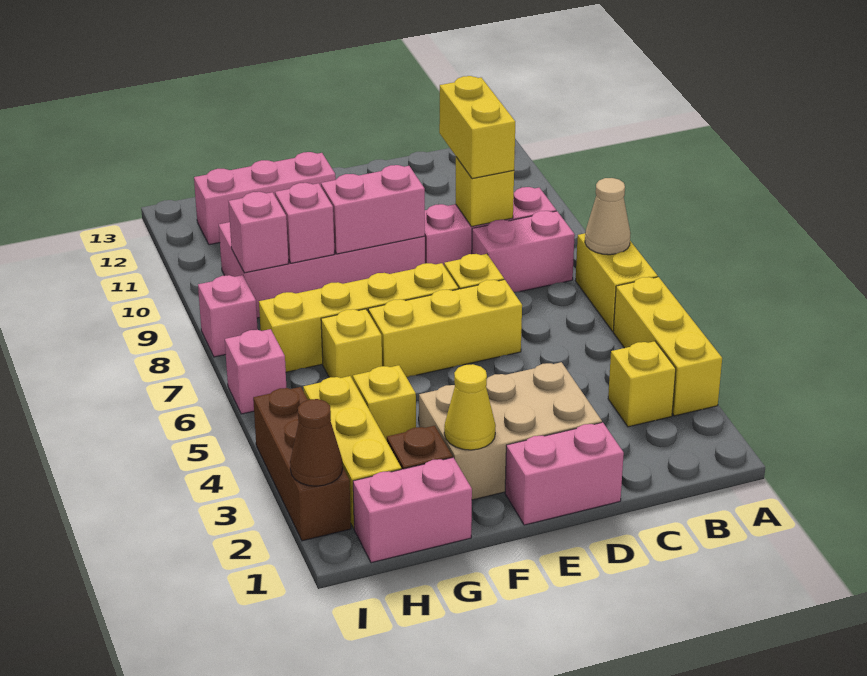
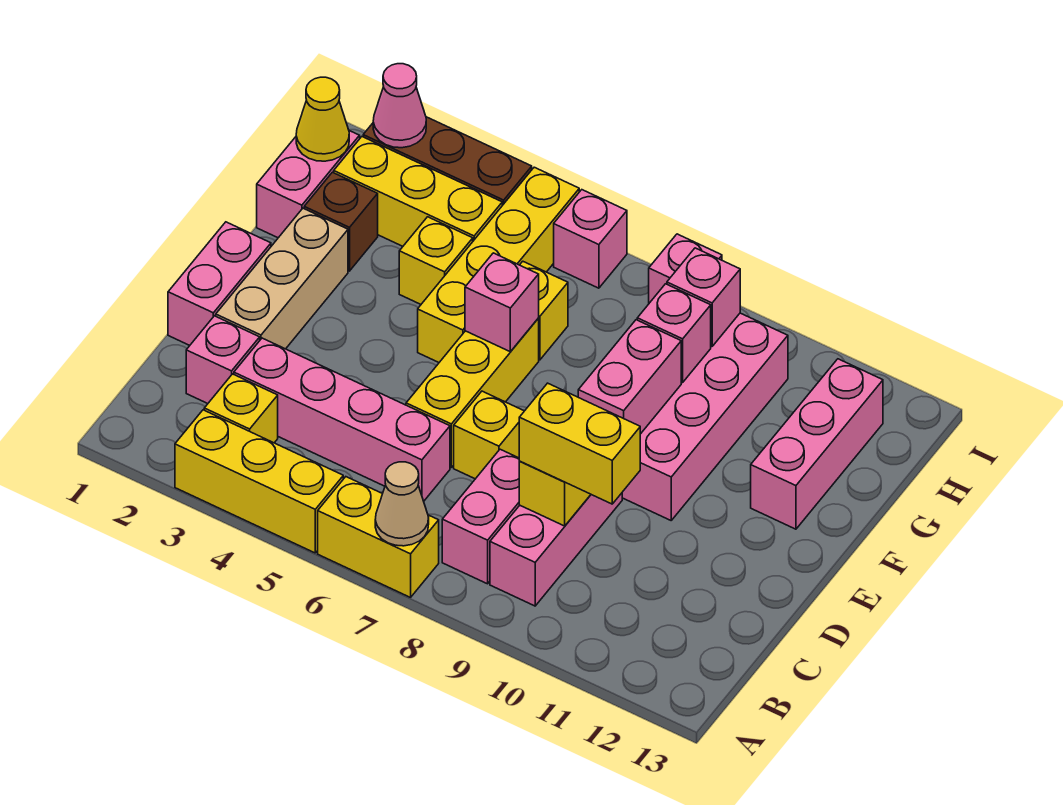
none -> pink brick C2 level 1
none -> pink brick C3:C6 level 1
tan brick D2:F3 level 1 -> tan brick D2:F2 level 1
yellow brick E7:H7 level 1 -> yellow brick F5:I5 level 1
yellow cone F2 level 2 -> yellow cone H1 level 2
none -> pink brick F6 level 2
brown cone I2 level 2 -> pink cone I2 level 2

